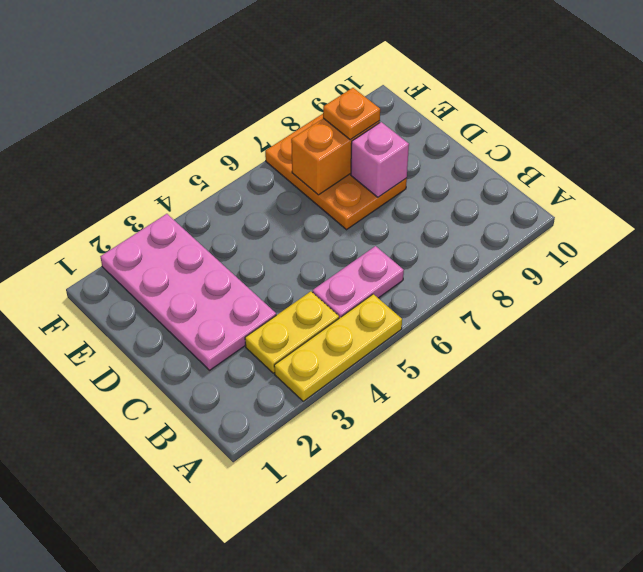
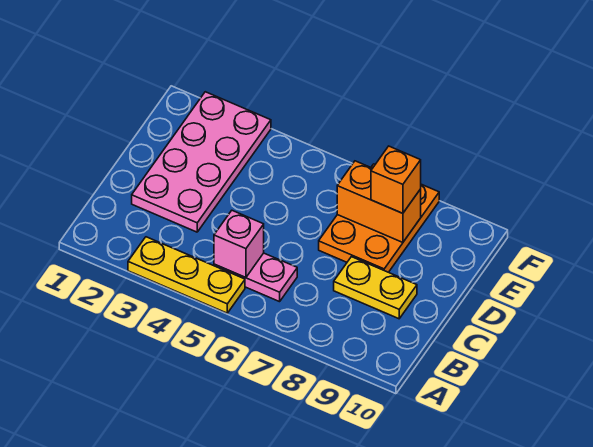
yellow plate B3:B4 level 1 -> yellow plate C8:C9 level 1
pink brick D8 level 2 -> pink brick B5 level 2
orange plate E8 level 3 -> orange brick E8 level 3

